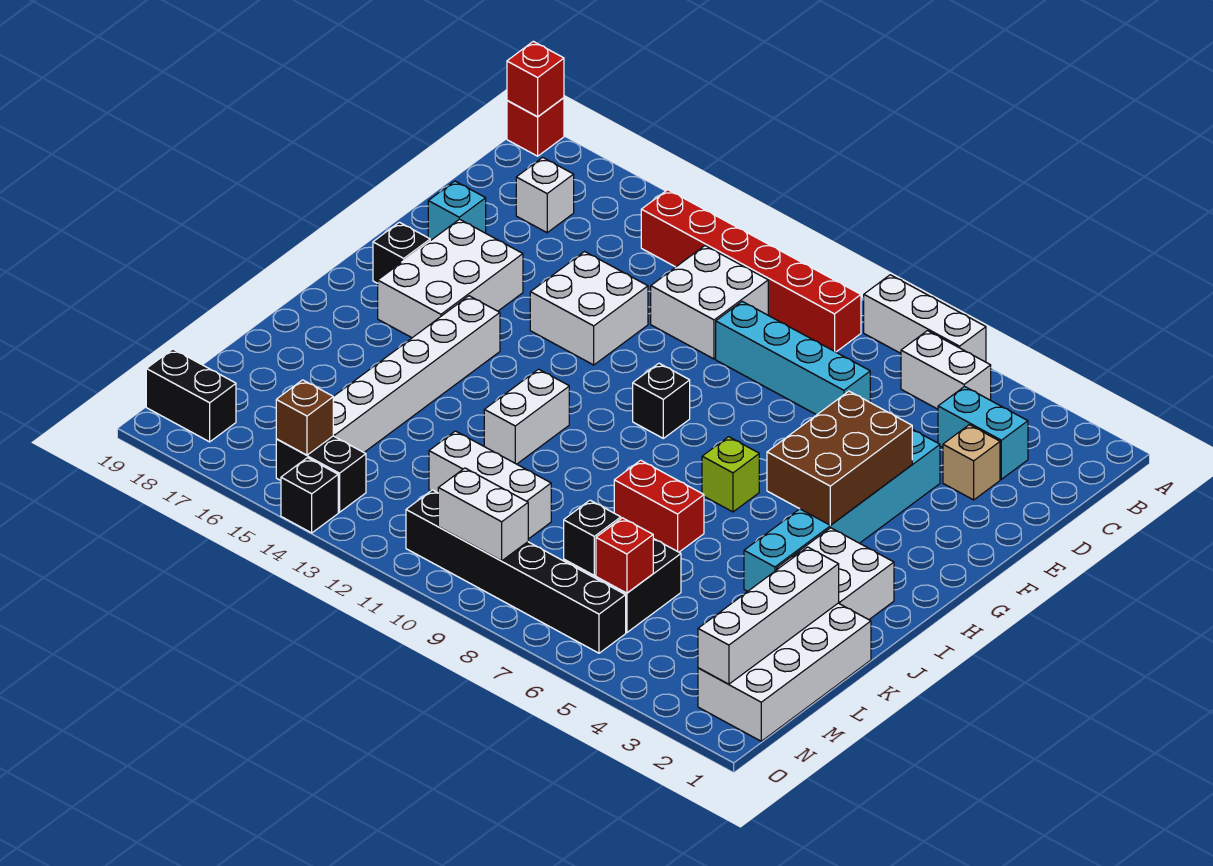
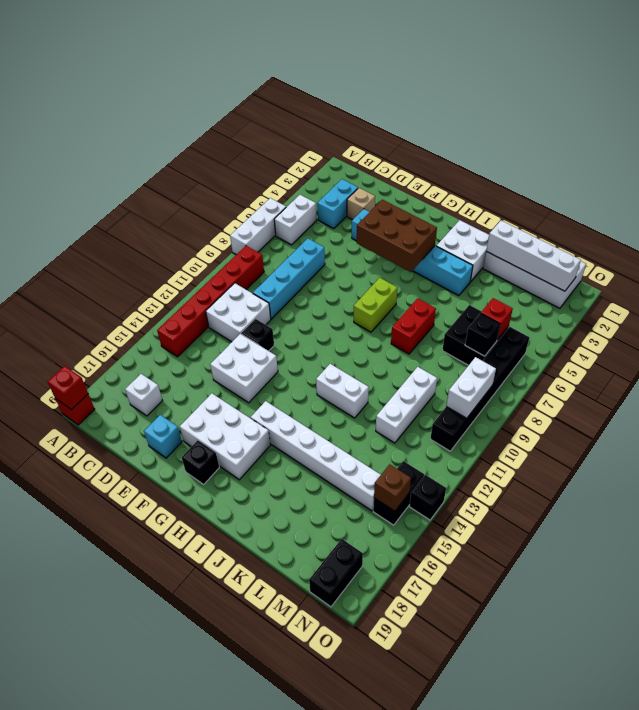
black brick G10 level 1 -> black brick E12 level 1
lime brick H7 level 1 -> lime brick H7:H8 level 1

